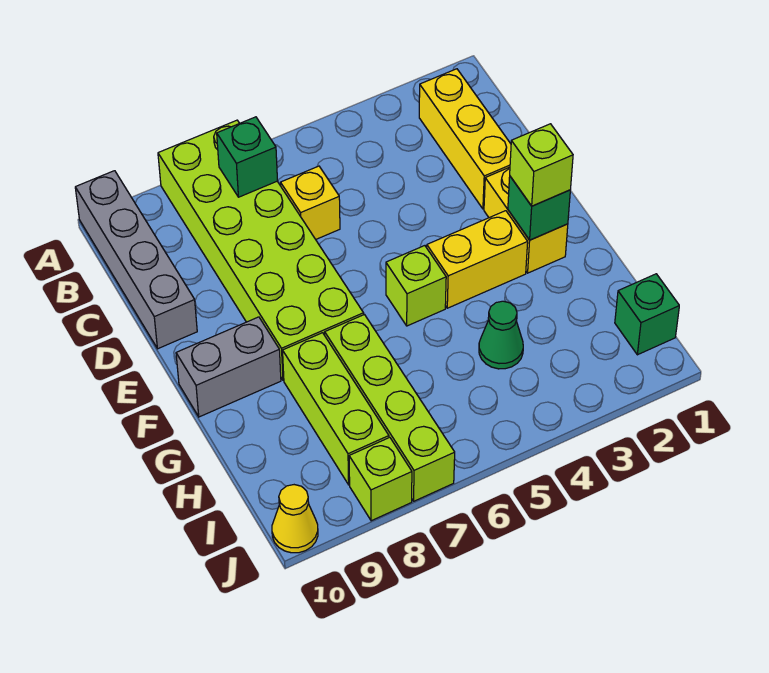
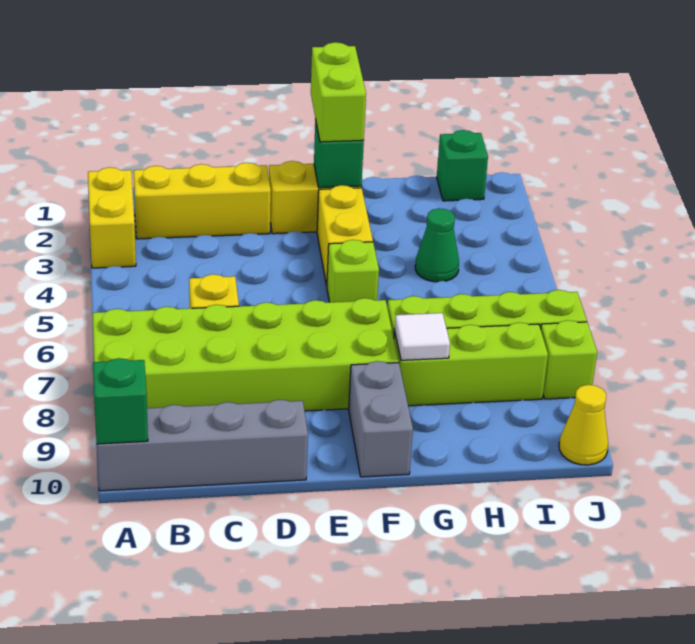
none -> yellow brick A2:A3 level 1
green brick B7 level 2 -> green brick A10 level 2
lime brick F2 level 3 -> lime brick F1:F2 level 3
none -> white tile G8 level 2

